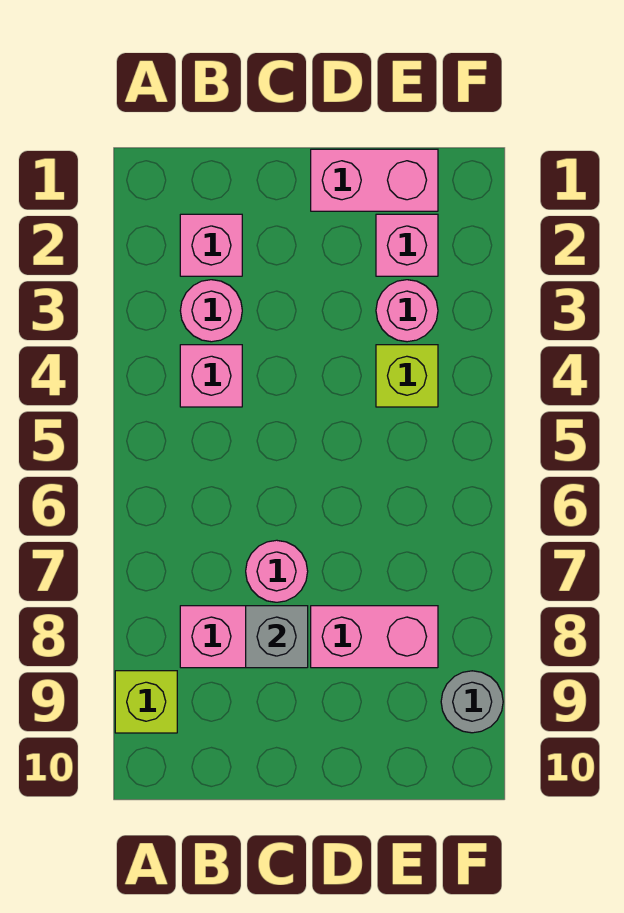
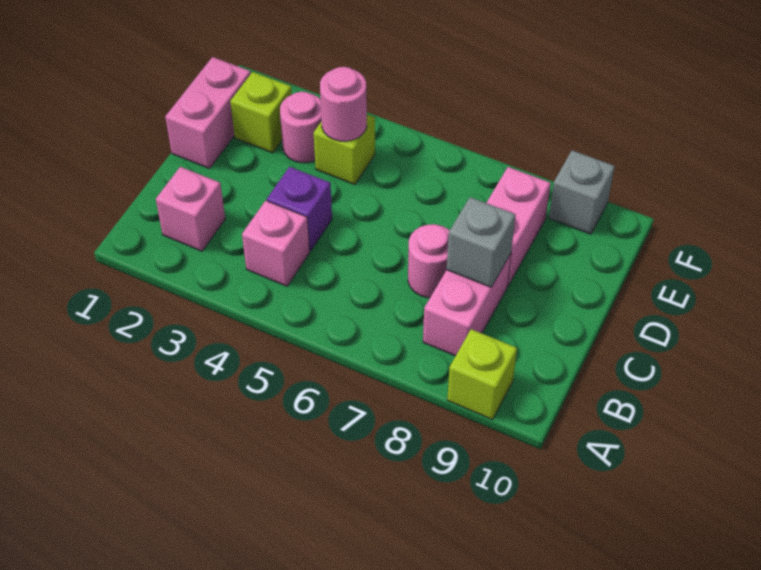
pink round brick B3 level 1 -> pink round brick E4 level 2
none -> purple brick C4 level 1
pink brick E2 level 1 -> lime brick E2 level 1
grey round brick F9 level 1 -> grey brick F9 level 1

